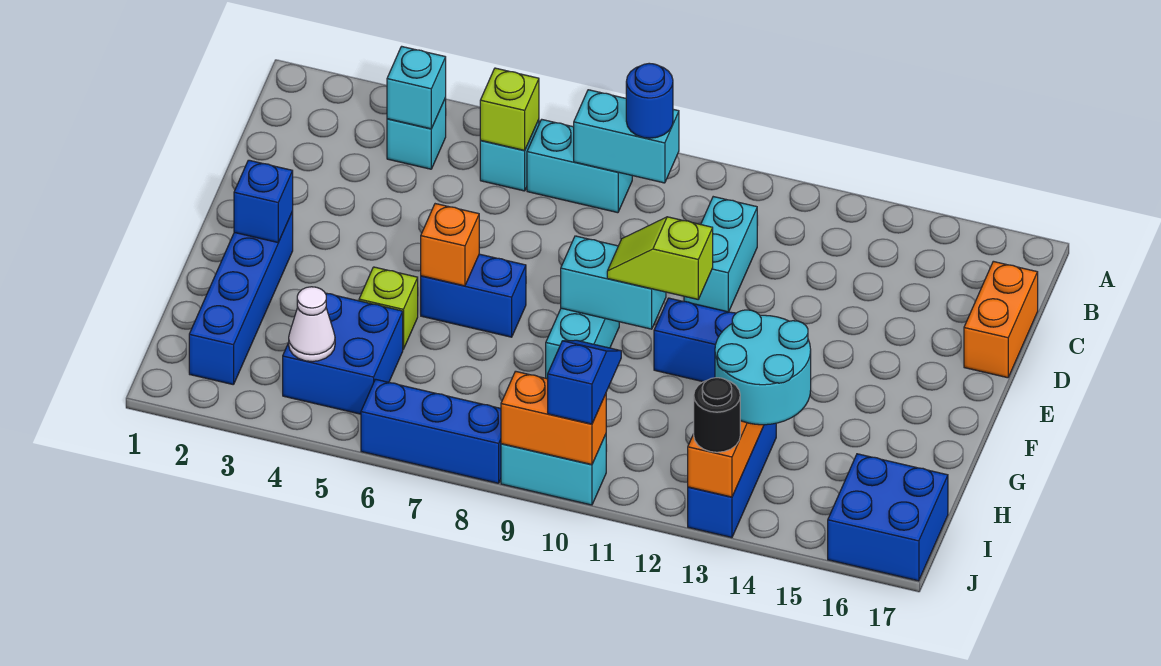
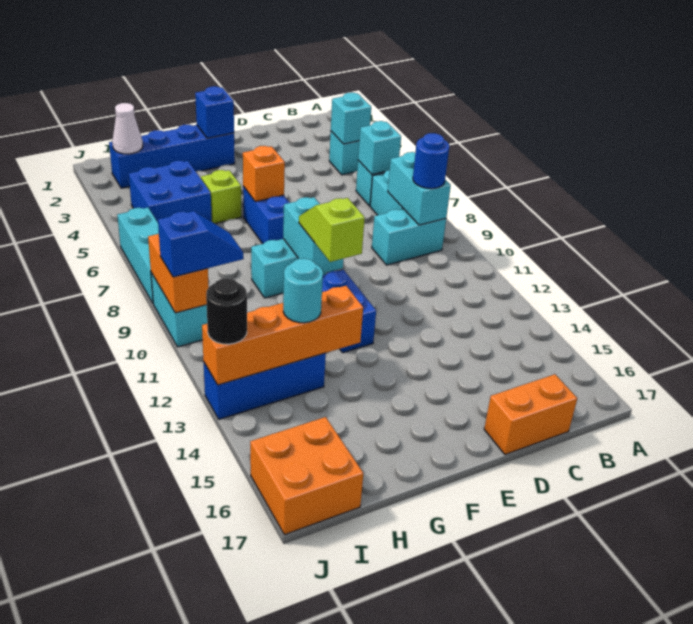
lime brick B6 level 2 -> cyan brick B6 level 2
cyan brick C11:D11 level 1 -> cyan brick B9:C9 level 1
cyan round brick H13:I14 level 3 -> cyan round brick H13 level 3
white cone I4 level 2 -> white cone I2 level 2
blue brick I16:J17 level 1 -> orange brick I16:J17 level 1
blue brick J6:J8 level 1 -> cyan brick J6:J8 level 1

